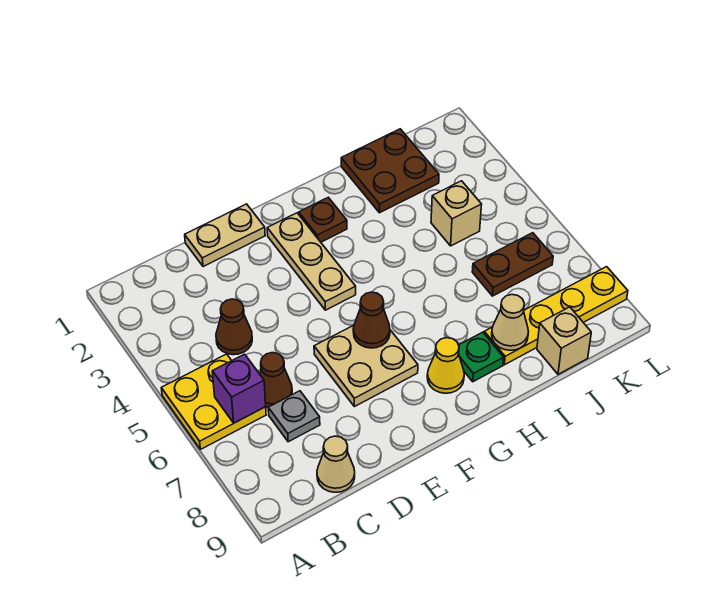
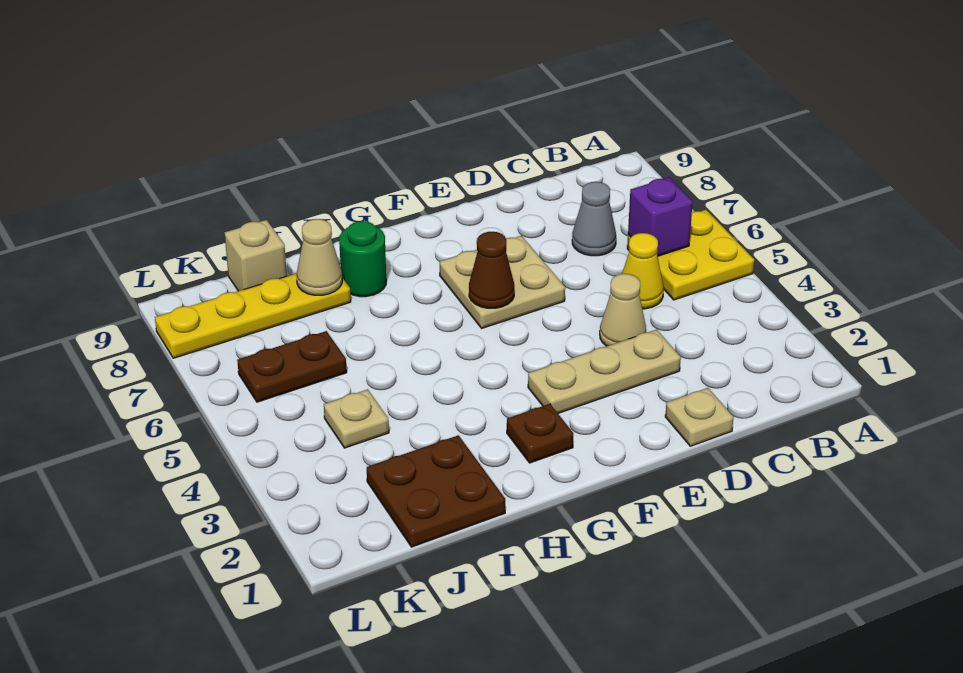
brown cone C4 level 1 -> none
brown cone C6 level 1 -> none
grey plate C7 level 1 -> grey cone C7 level 1
tan cone C9 level 1 -> tan cone D4 level 1
tan plate D1:E1 level 1 -> tan plate D1 level 1
tan plate F2:F4 level 1 -> tan plate D3:F3 level 1
yellow cone G8 level 1 -> yellow cone C5 level 1
green plate H8 level 1 -> green round brick H8 level 1
tan brick J4 level 1 -> tan plate J4 level 1

